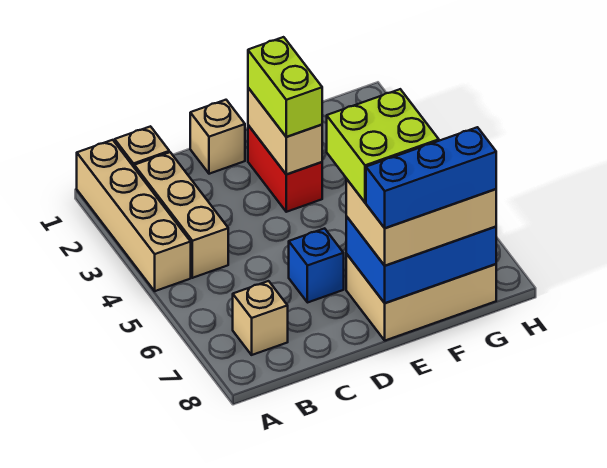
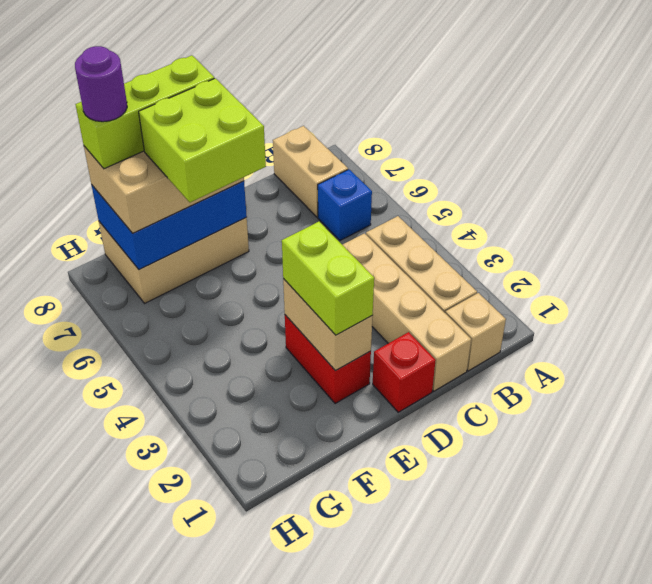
tan brick A1:A4 level 1 -> tan brick C1:C4 level 1
tan brick B7 level 1 -> tan brick B7:B8 level 1
tan brick D1 level 1 -> red brick D1 level 1
blue brick D6 level 1 -> blue brick B6 level 1
blue brick E8:G8 level 4 -> lime brick E8:G8 level 4
none -> purple round brick G8 level 5

